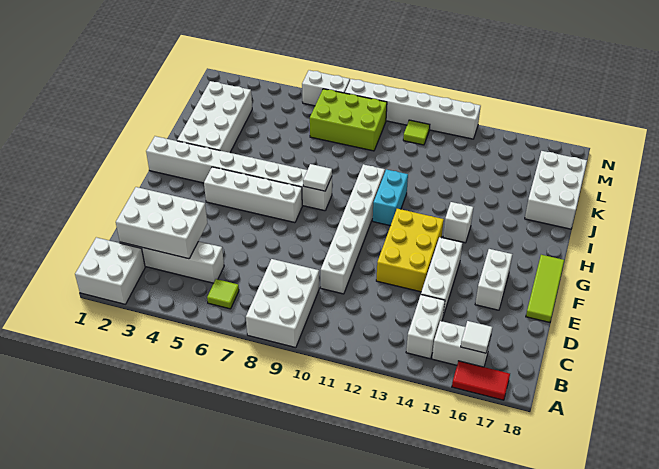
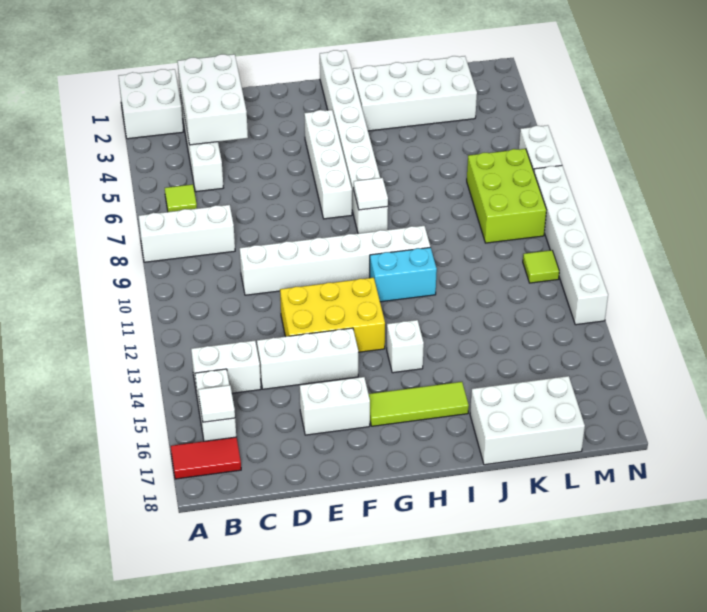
white brick A8:C9 level 1 -> white brick A8:C8 level 1
red tile A16:A17 level 1 -> red tile A17:B17 level 1
lime tile E18:G18 level 1 -> lime tile G16:I16 level 1

